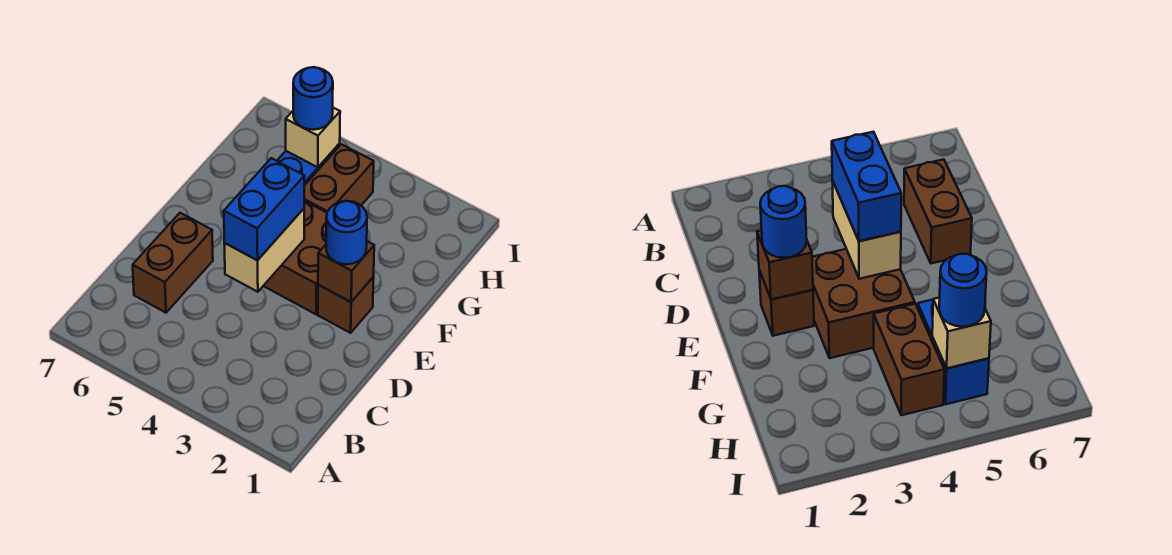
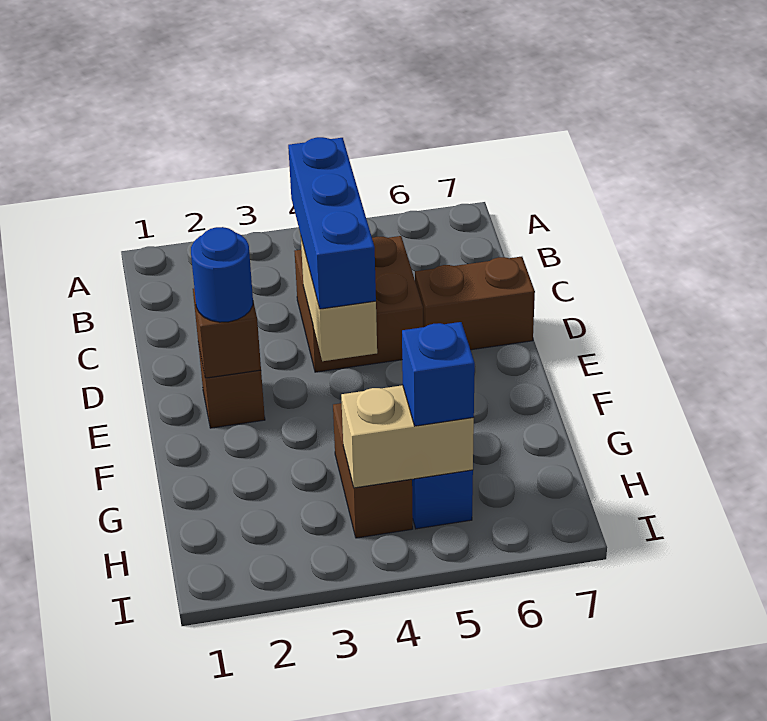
brown brick C6:D6 level 1 -> brown brick D6:D7 level 1
blue brick D4:E4 level 3 -> blue brick C4:E4 level 3
brown brick E3:F4 level 1 -> brown brick C4:D5 level 1
tan brick H5 level 2 -> tan brick H4:H5 level 2
blue round brick H5 level 3 -> blue brick H5 level 3

